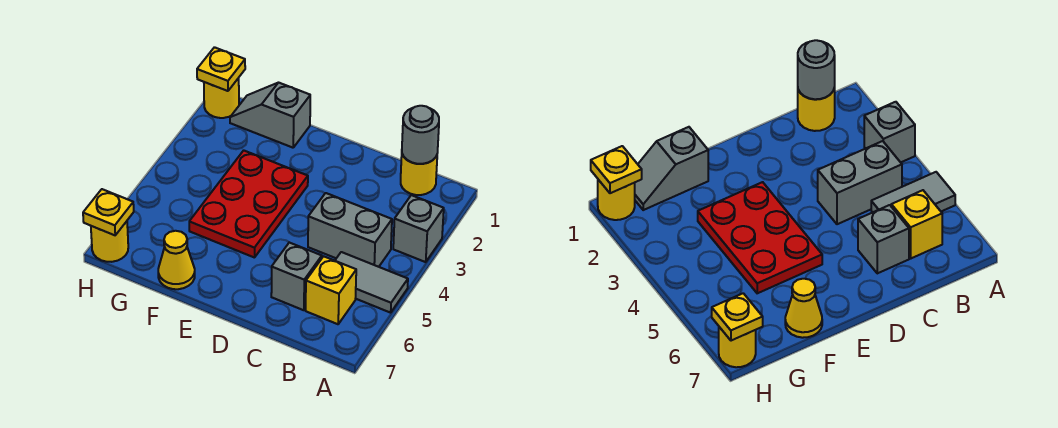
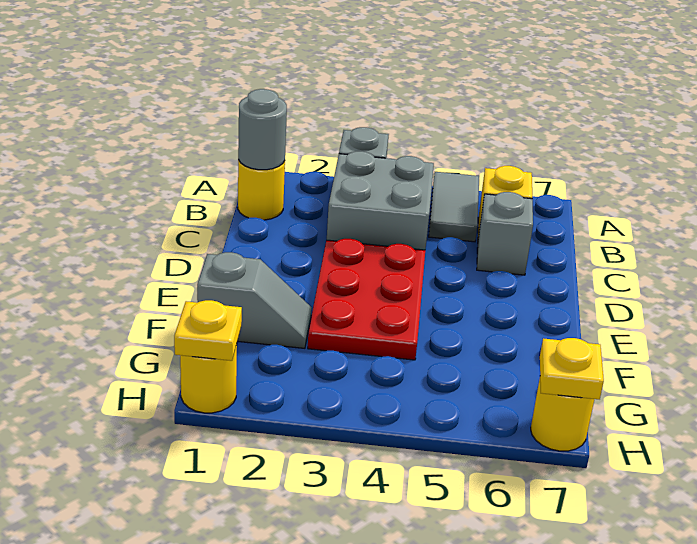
grey brick B4:C4 level 1 -> grey brick B3:C4 level 1
red plate E3:F5 level 1 -> red plate D3:F4 level 1
grey slope F1:G1 level 1 top F -> grey slope F1:F2 level 1 top 1
yellow cone F7 level 1 -> none

